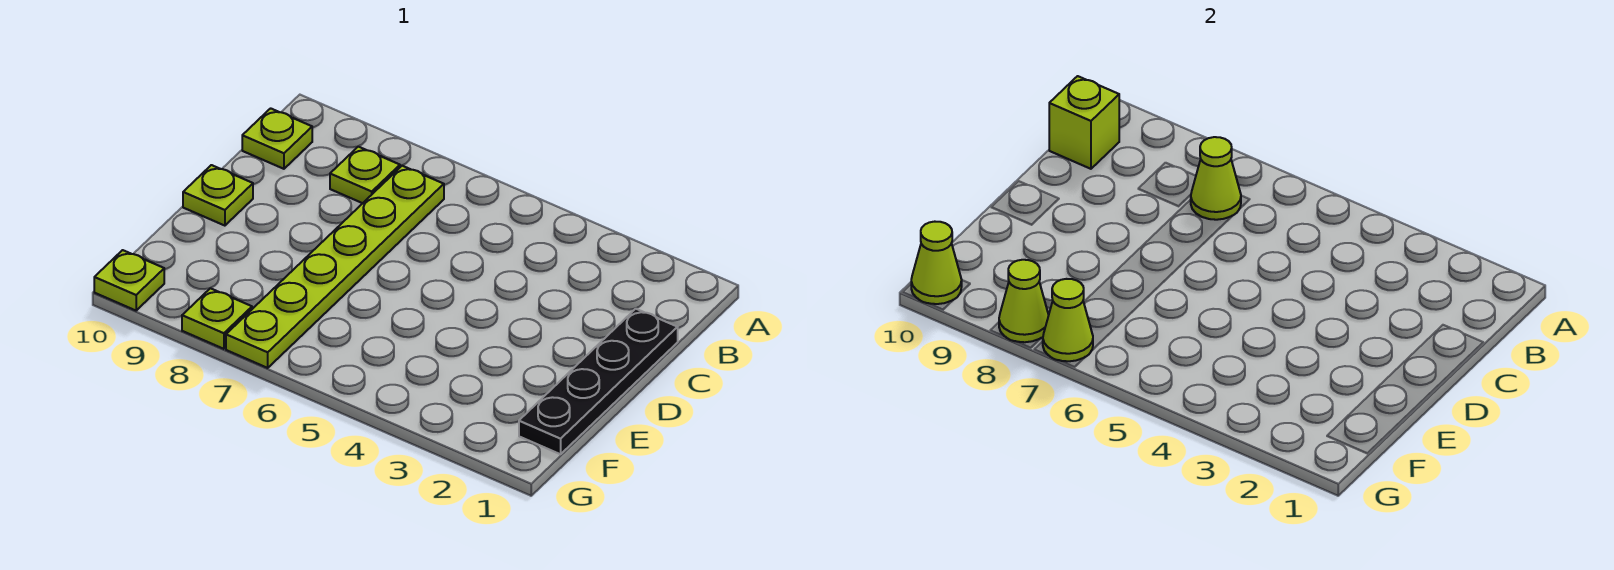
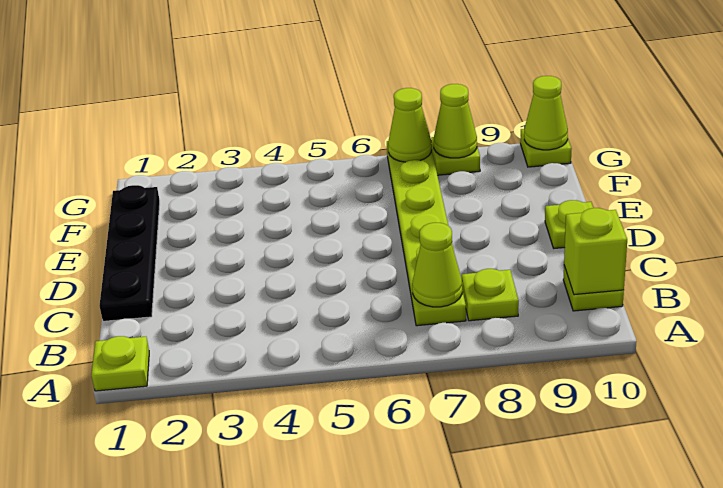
none -> lime plate A1 level 1

